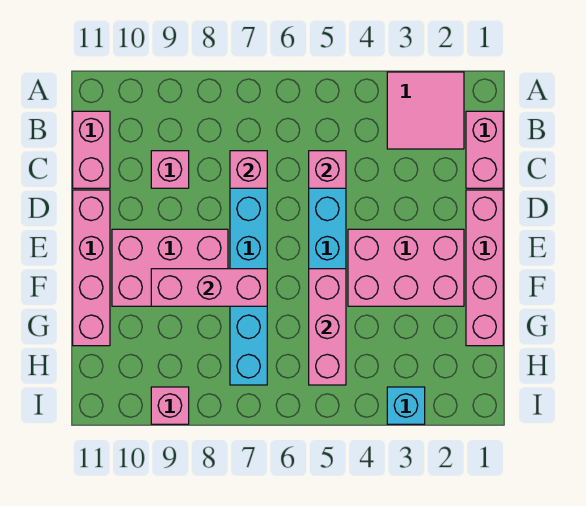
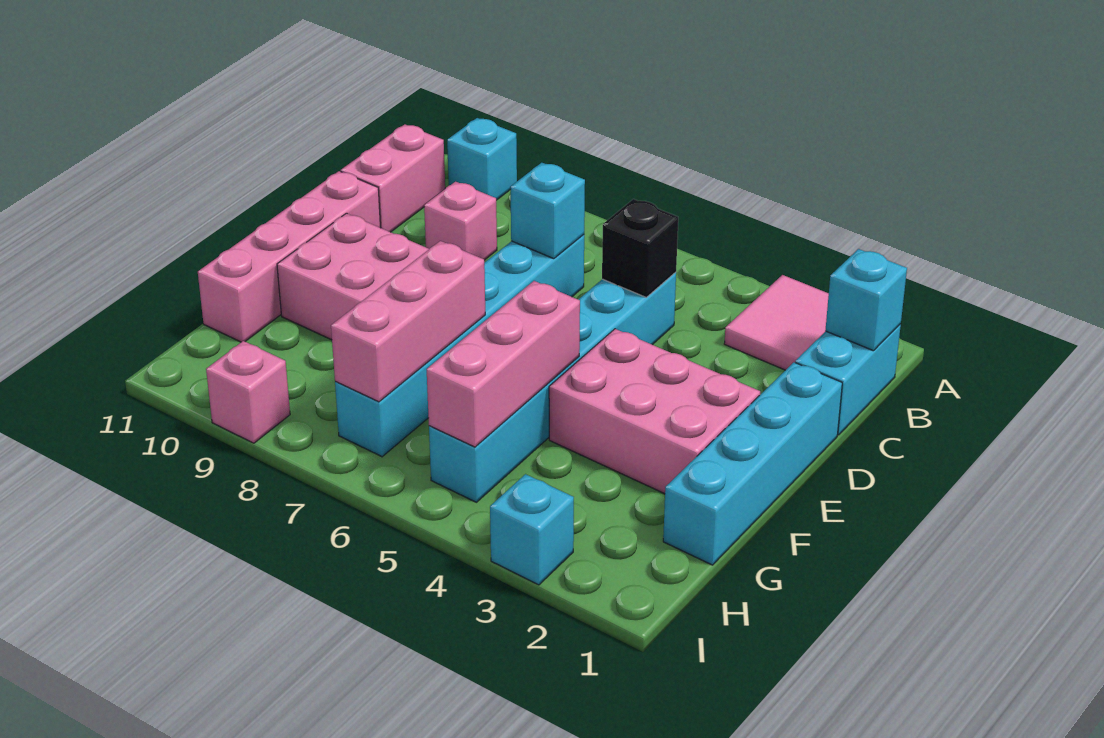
none -> cyan brick A10 level 1
pink brick B1:C1 level 1 -> cyan brick B1:C1 level 1
none -> cyan brick B1 level 2
pink brick C5 level 2 -> black brick C5 level 2
pink brick C7 level 2 -> cyan brick C7 level 2
pink brick D1:G1 level 1 -> cyan brick D1:G1 level 1
pink brick F7:F9 level 2 -> pink brick F7:H7 level 2

